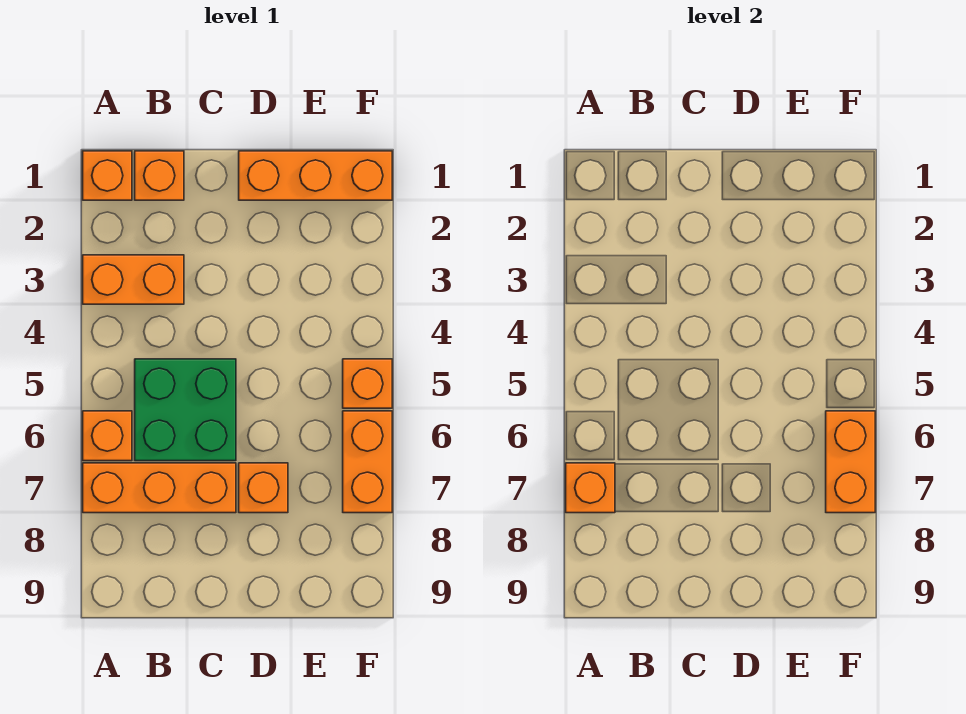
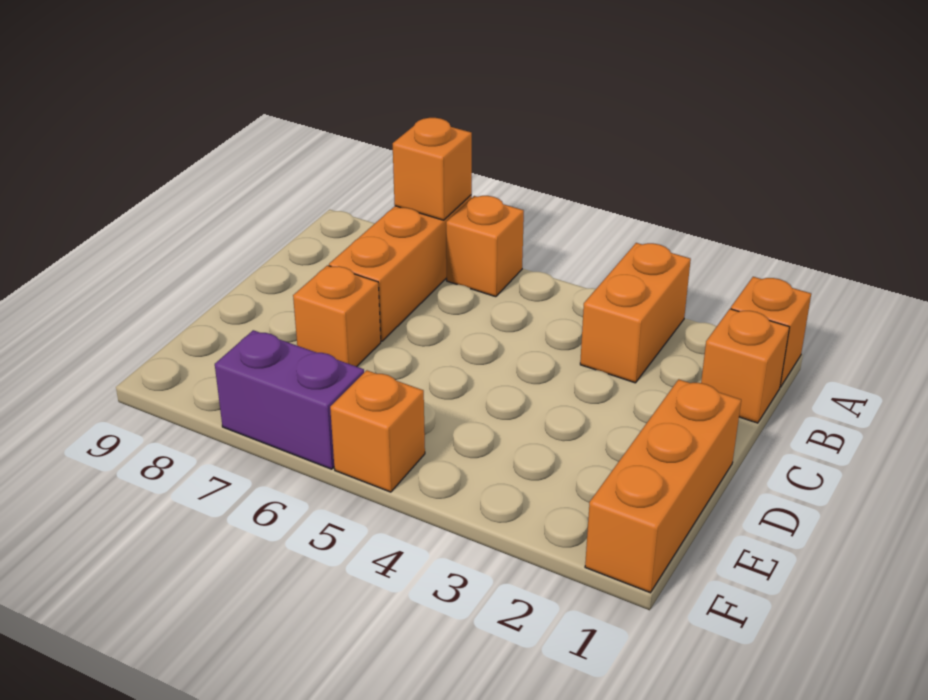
green brick B5:C6 level 1 -> none
orange brick F6:F7 level 1 -> purple brick F6:F7 level 1
orange brick F6:F7 level 2 -> none

